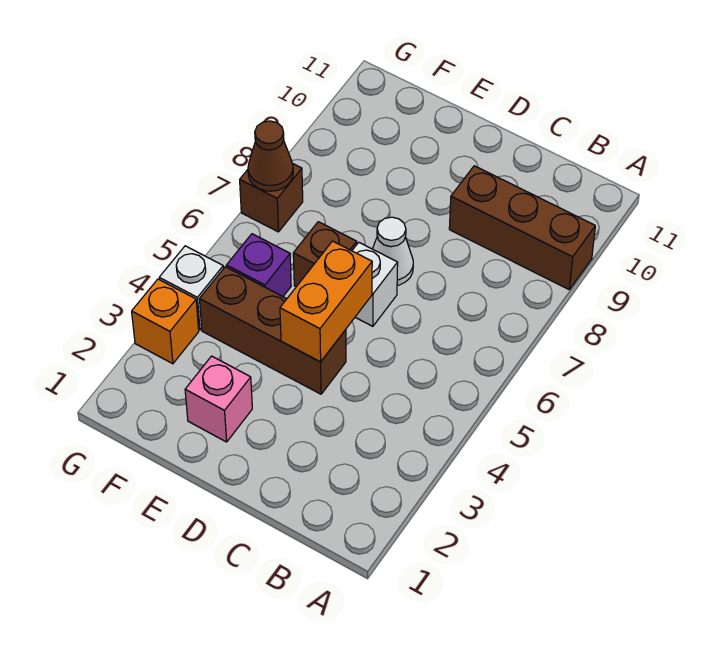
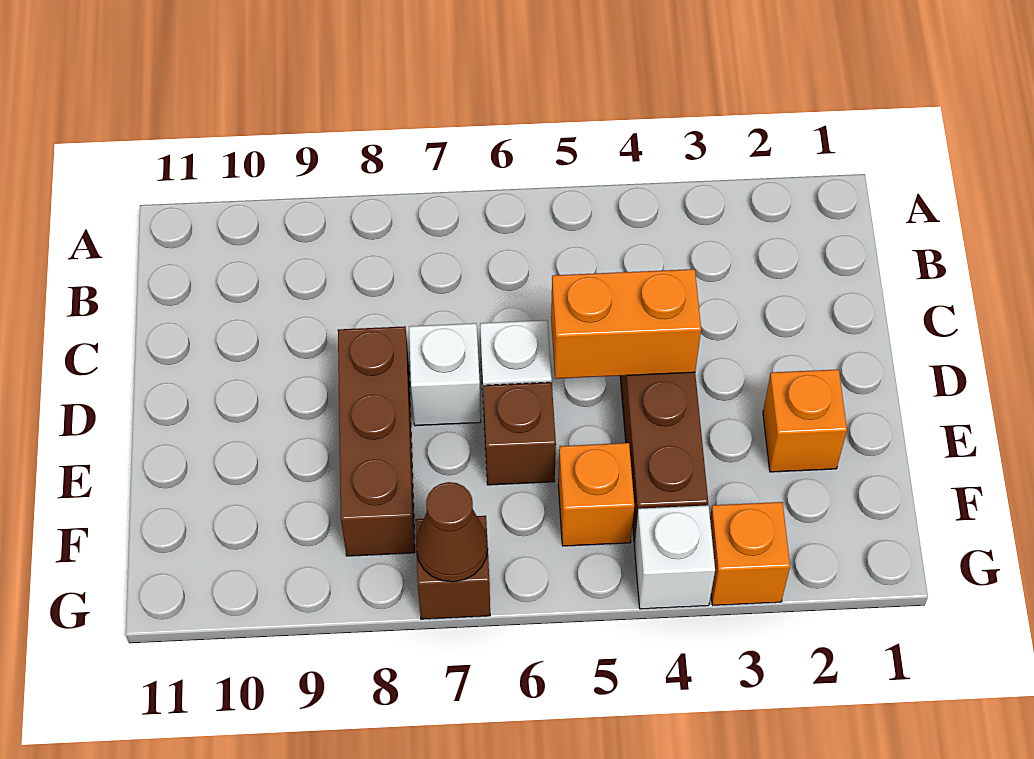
brown brick A9:C9 level 1 -> brown brick D8:F8 level 1
white cone D7 level 1 -> white brick D7 level 1
pink brick E2 level 1 -> orange brick E2 level 1
purple brick F5 level 1 -> orange brick F5 level 1

